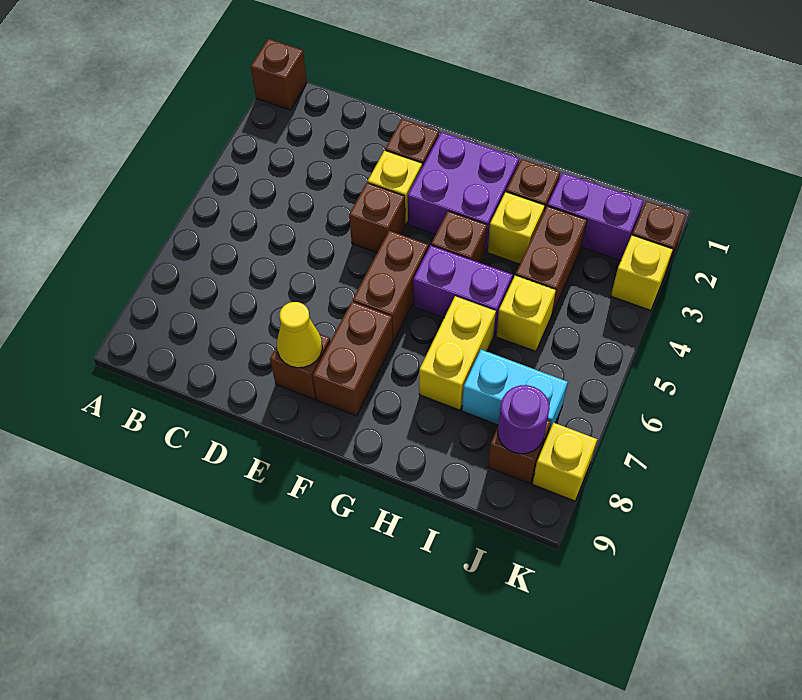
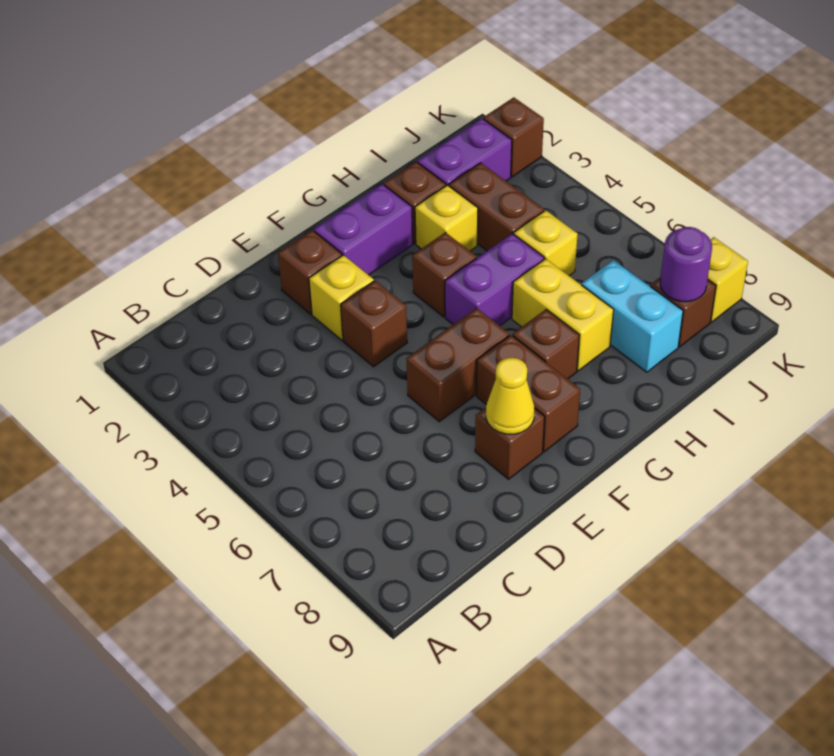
brown brick A1 level 1 -> brown brick G7 level 1
purple brick F2:G3 level 1 -> purple brick F2:G2 level 1
brown brick F5:F6 level 1 -> brown brick E6:F6 level 1
cyan brick I7:J7 level 1 -> cyan brick I7:I8 level 1
yellow brick K3 level 1 -> none

